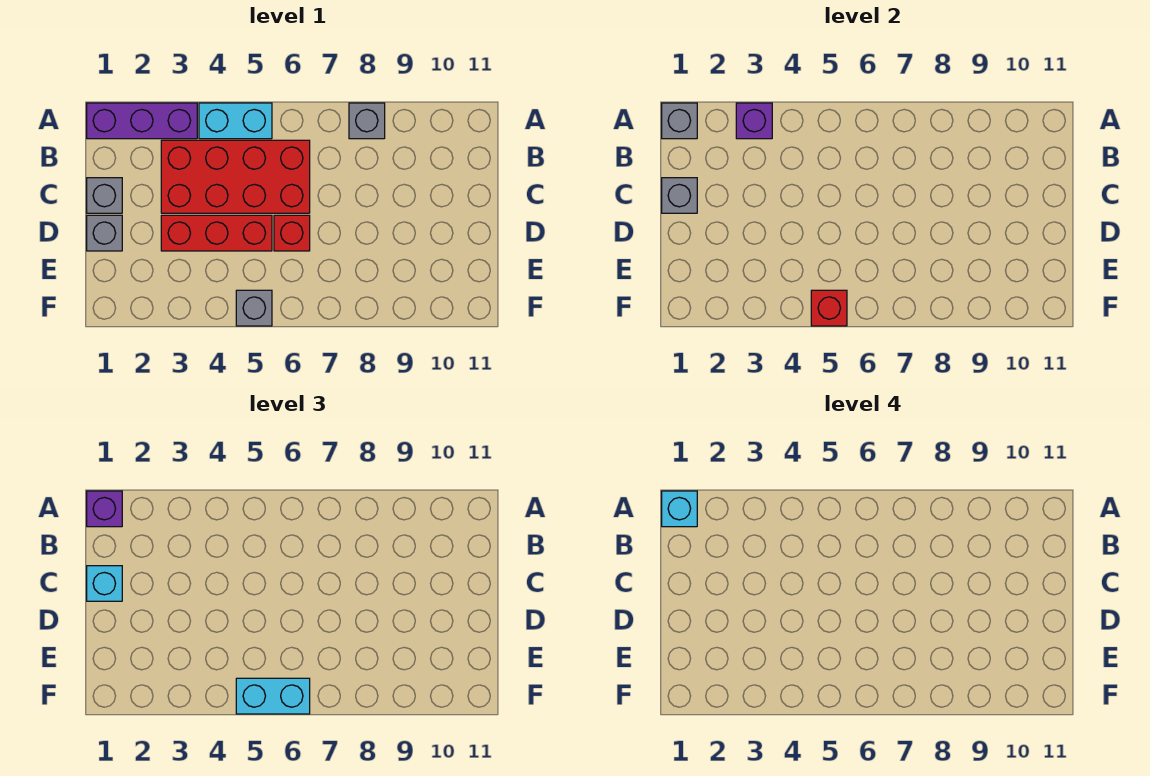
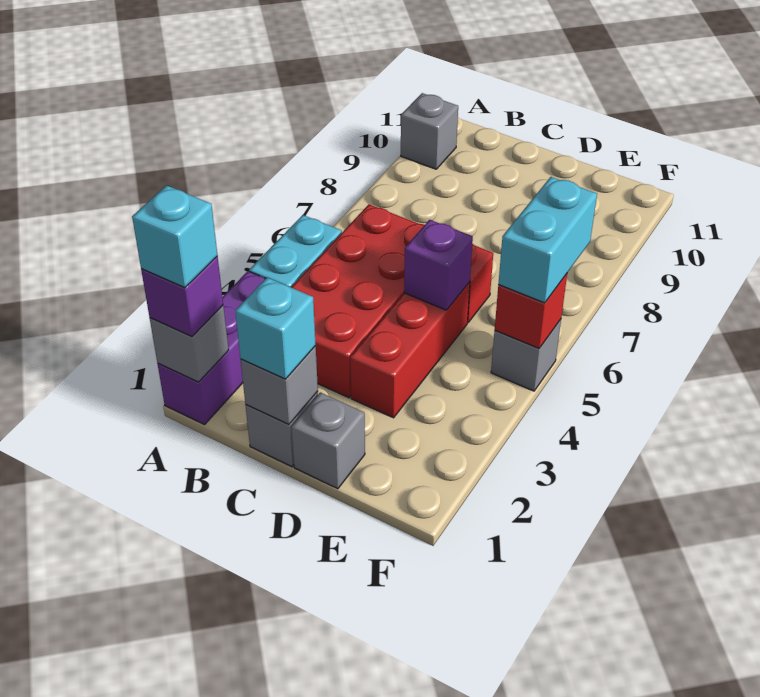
purple brick A3 level 2 -> purple brick D5 level 2
grey brick A8 level 1 -> grey brick A10 level 1

